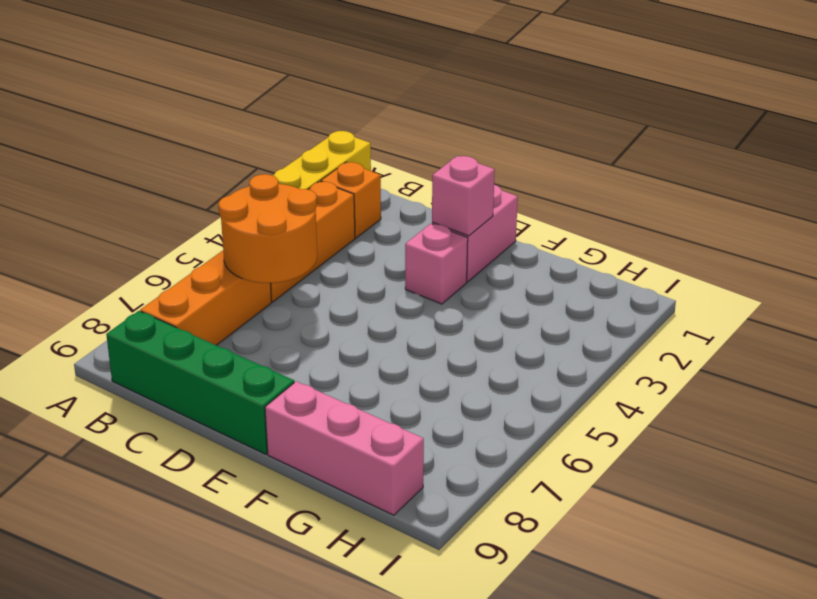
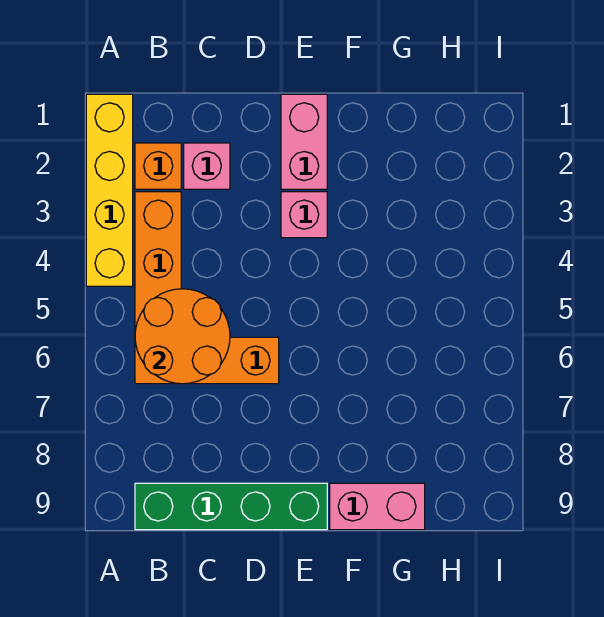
orange brick B6:B8 level 1 -> orange brick B6:D6 level 1
pink brick E2 level 2 -> pink brick C2 level 1
pink brick F9:H9 level 1 -> pink brick F9:G9 level 1

